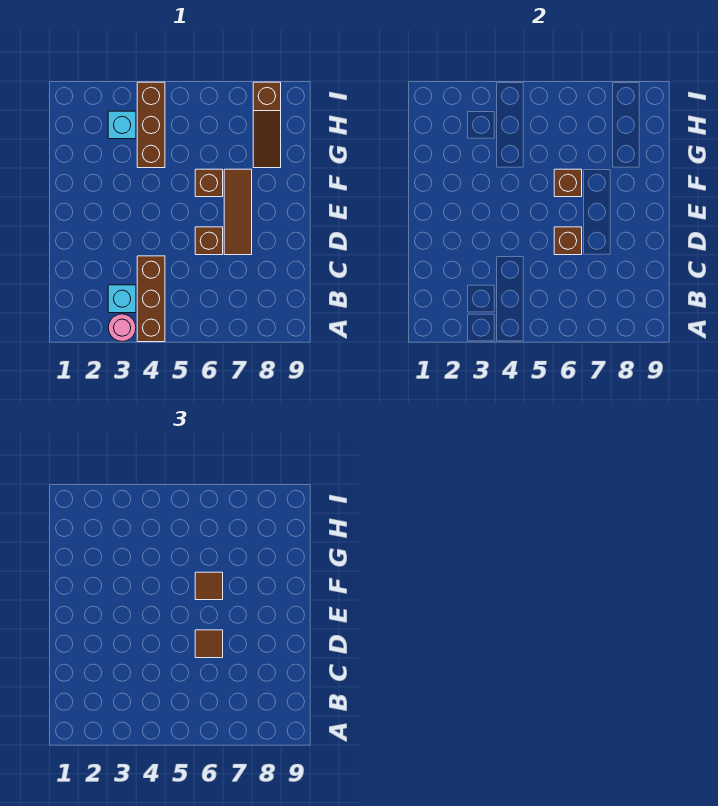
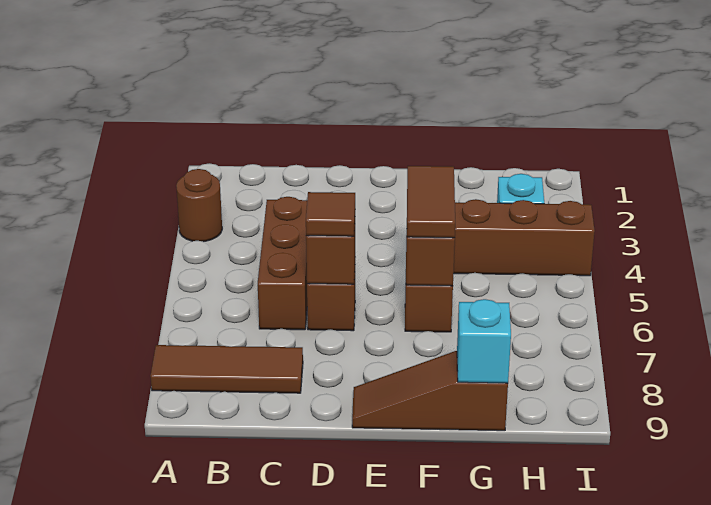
pink round brick A3 level 1 -> brown round brick A3 level 1
brown brick A4:C4 level 1 -> brown brick C4:C6 level 1
cyan brick B3 level 1 -> cyan brick G9 level 2
brown tile D7:F7 level 1 -> brown tile A8:C8 level 1
brown tile F6 level 3 -> brown tile F5:F6 level 3
brown slope G8:I8 level 1 top I -> brown slope E9:G9 level 1 top G

